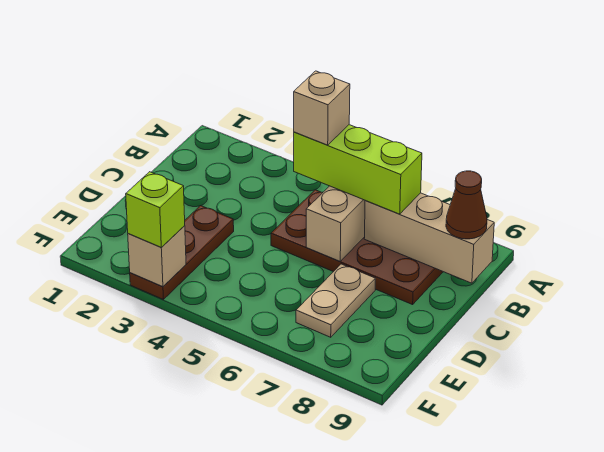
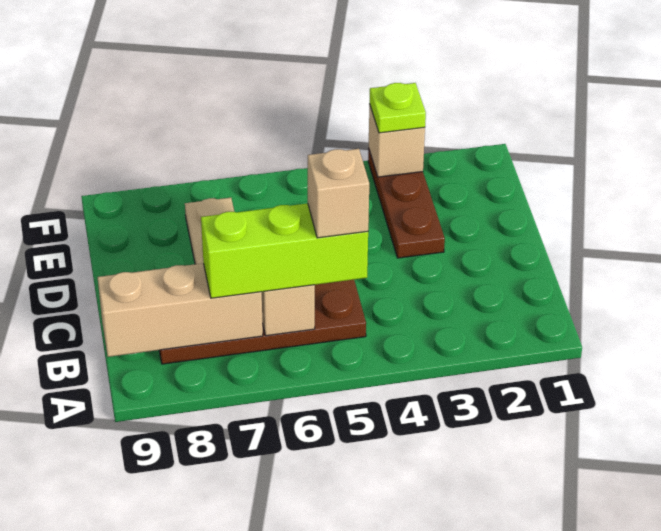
brown cone B9 level 3 -> none
lime brick F3 level 3 -> lime plate F3 level 3

